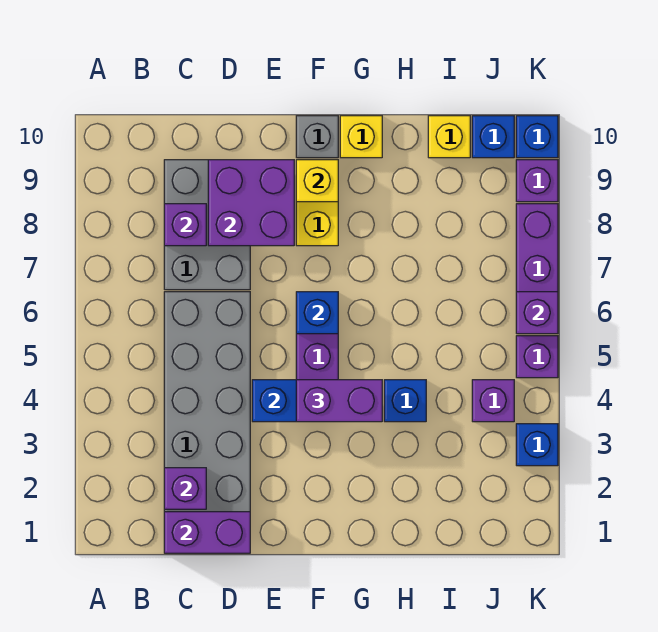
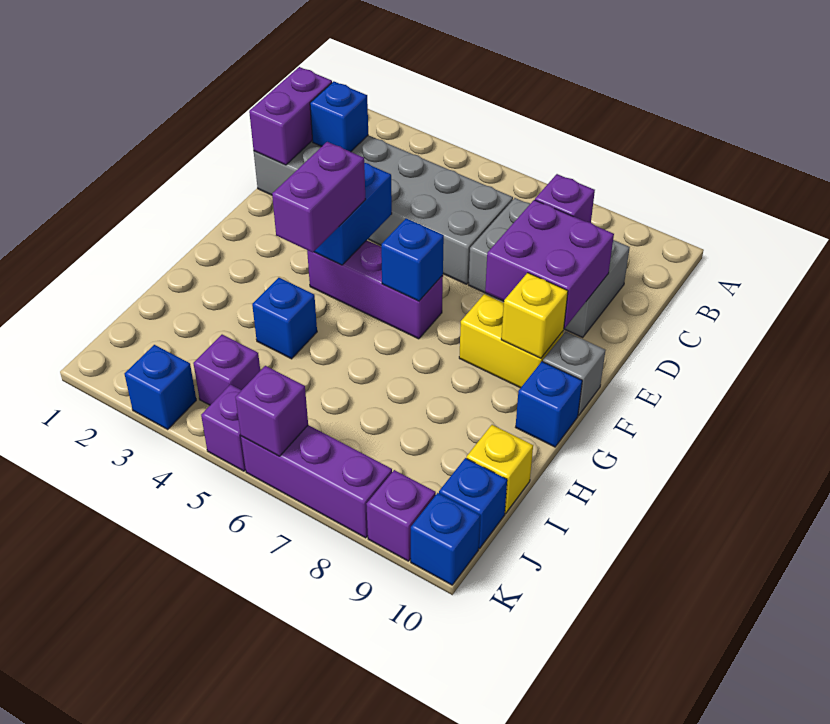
purple brick C2 level 2 -> blue brick C2 level 2
yellow brick G10 level 1 -> blue brick G10 level 1

